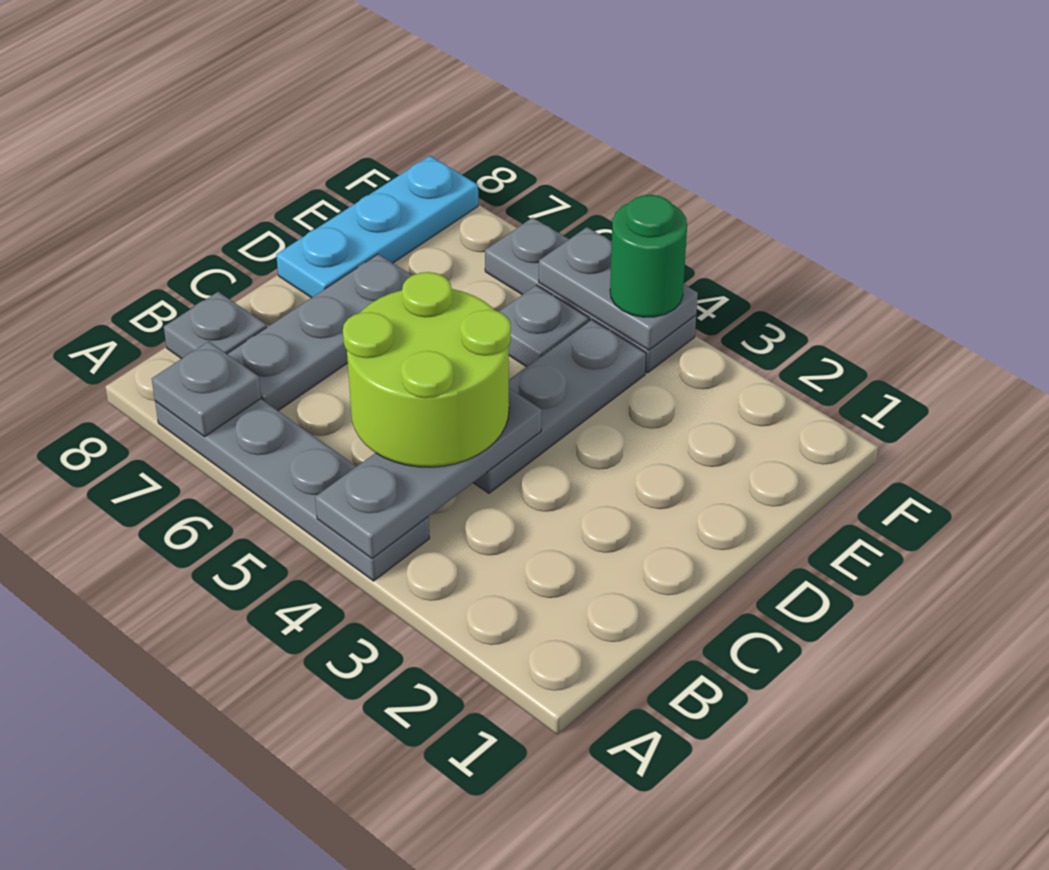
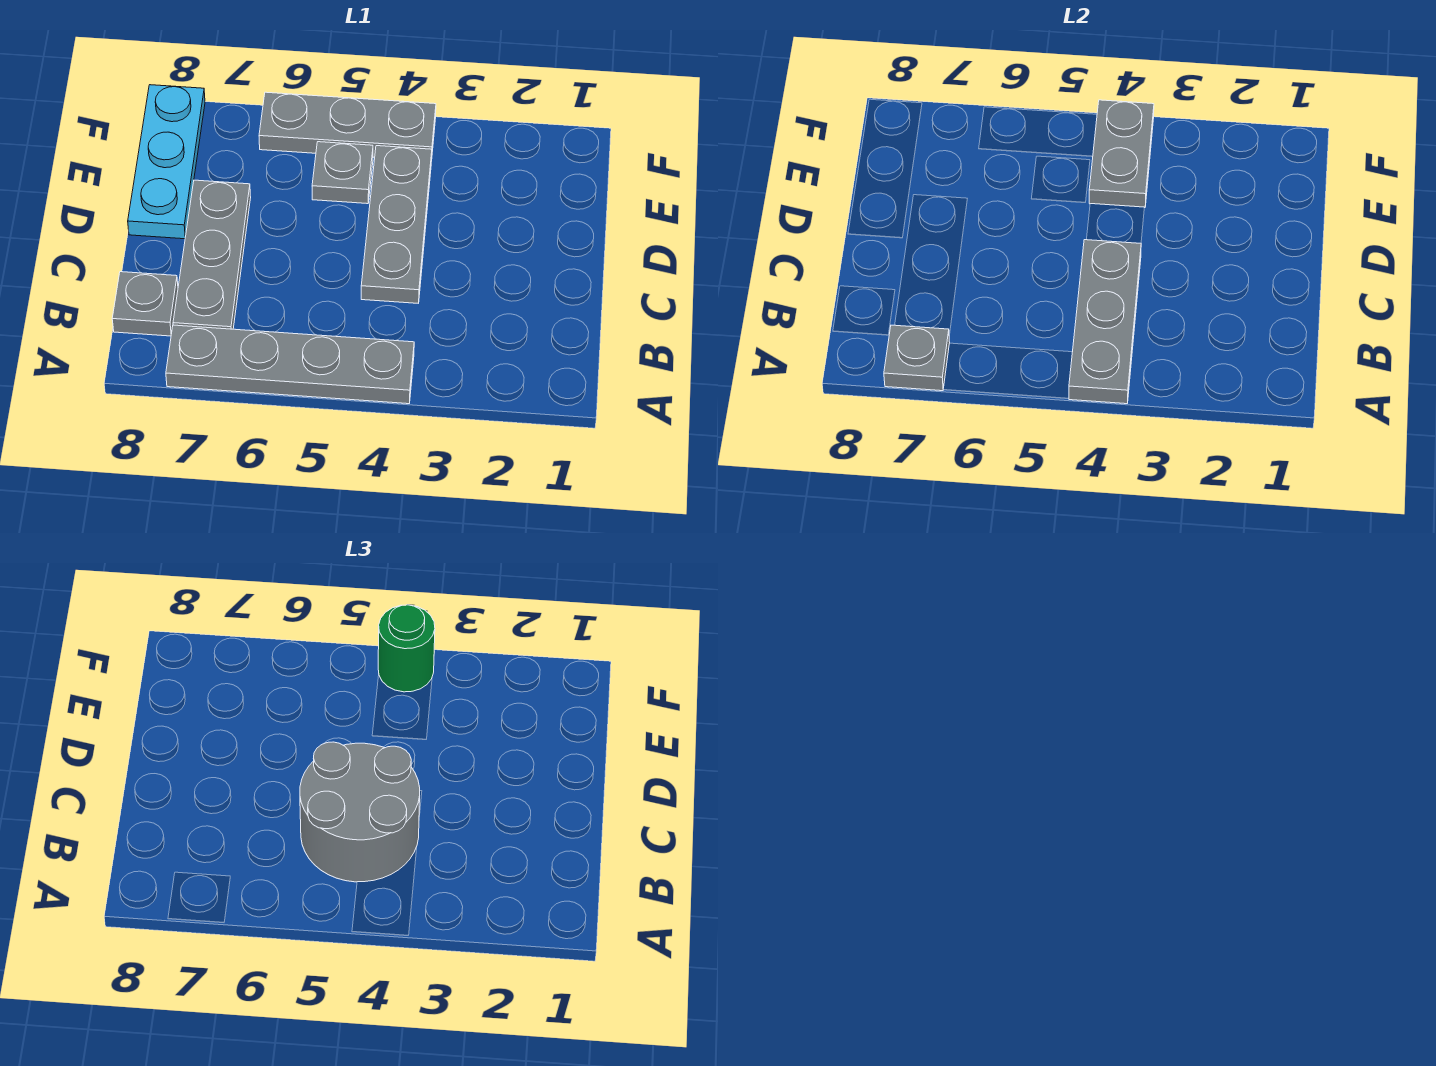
lime round brick B4:C5 level 3 -> grey round brick B4:C5 level 3
grey plate F4:F5 level 2 -> grey plate E4:F4 level 2

